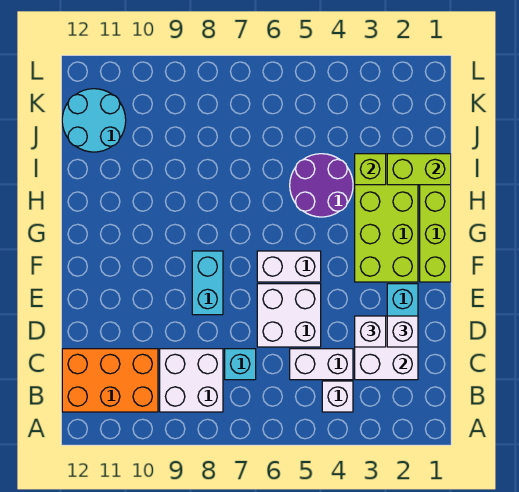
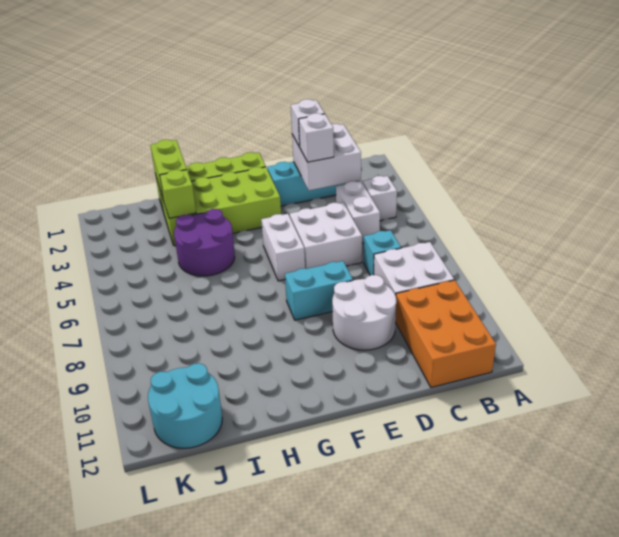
none -> white round brick D9:E10 level 1

